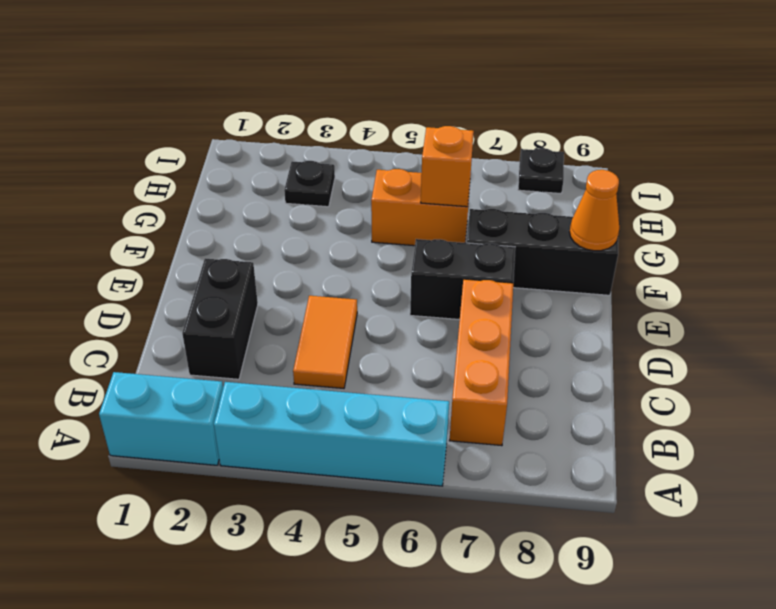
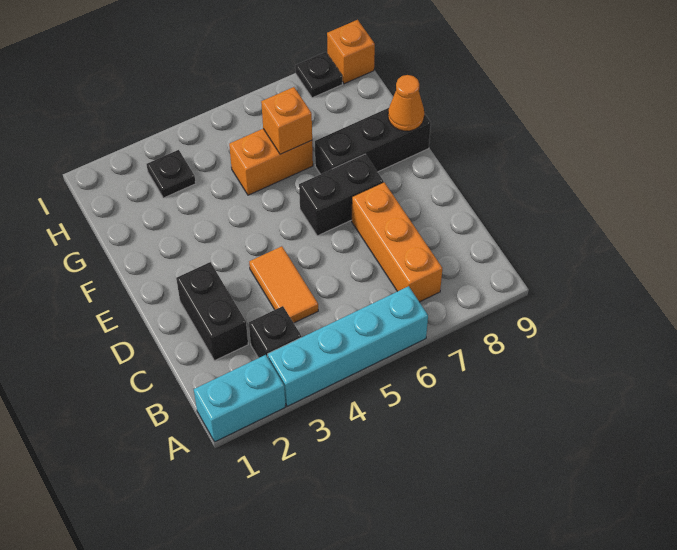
none -> black brick B3 level 1
none -> orange brick I9 level 1

